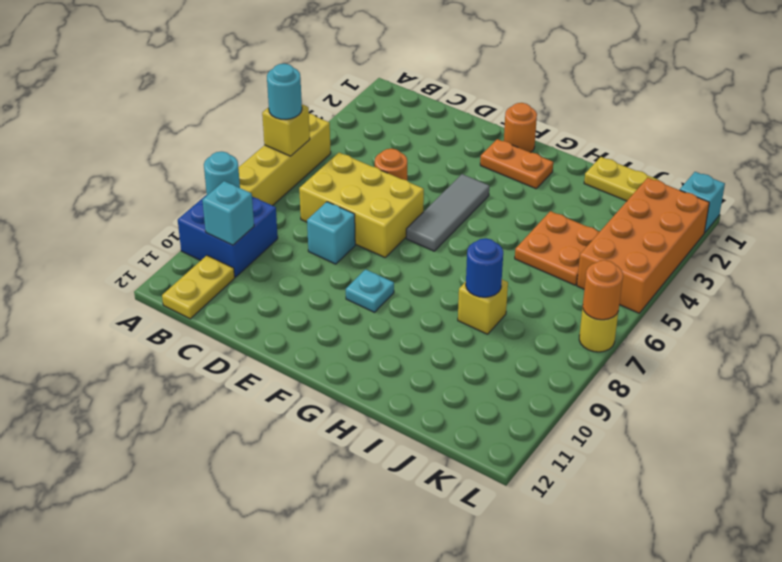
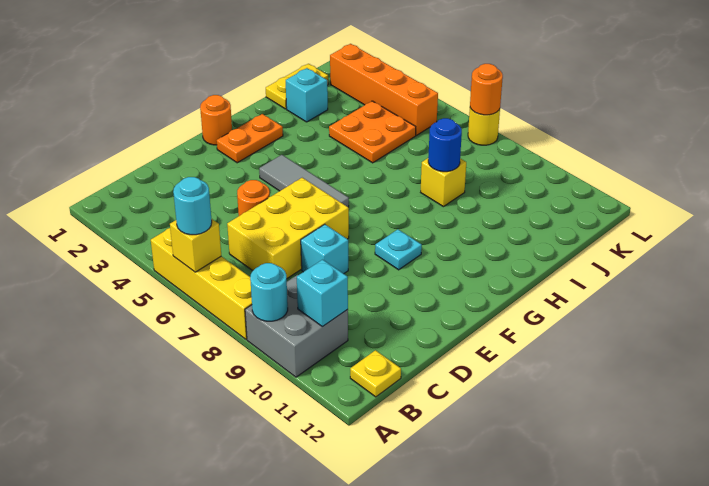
blue brick A9:B10 level 1 -> grey brick A9:B10 level 1
yellow plate B11:B12 level 1 -> yellow plate B12 level 1
orange brick K2:L5 level 1 -> orange brick K2:K5 level 1
cyan brick L1 level 1 -> cyan brick I2 level 1

